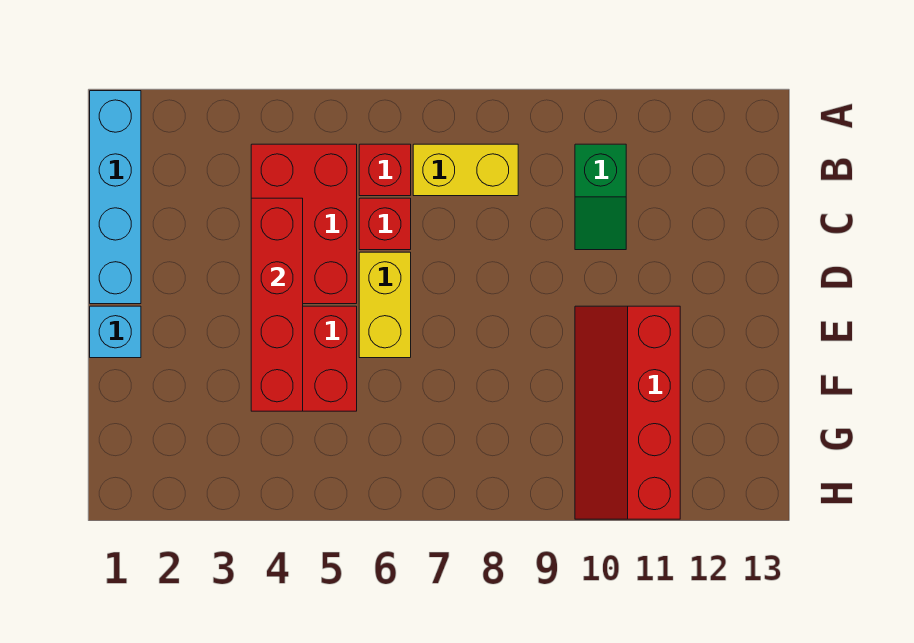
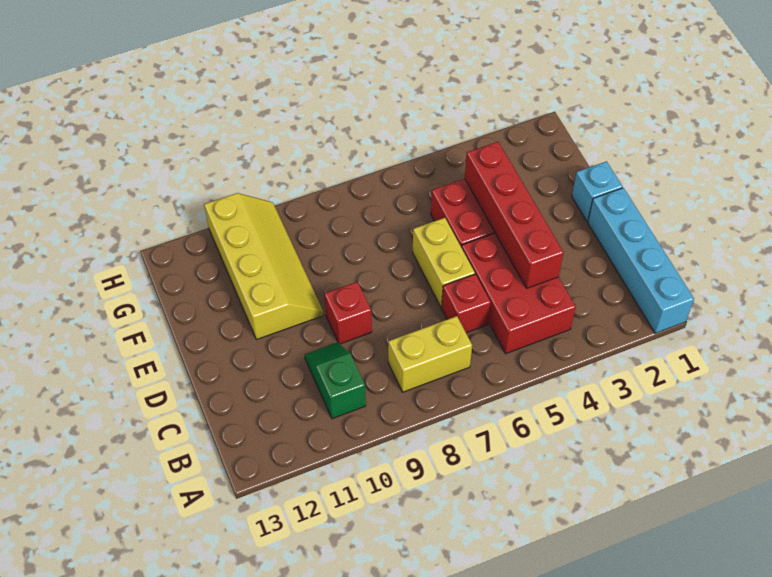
red brick B6 level 1 -> red brick D9 level 1
red slope E10:H11 level 1 top 11 -> yellow slope E10:H11 level 1 top 11

